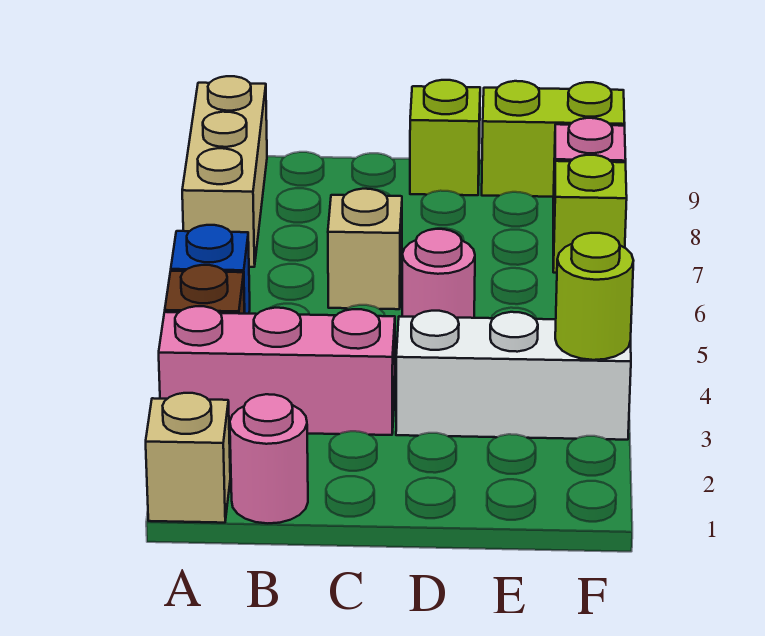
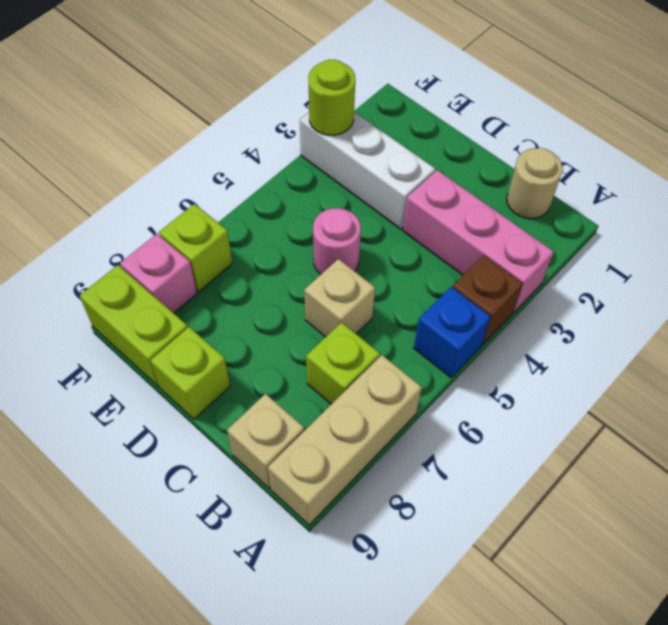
tan brick A1 level 1 -> tan brick B9 level 1
pink round brick B1 level 1 -> tan round brick B1 level 1
none -> lime brick B7 level 1

